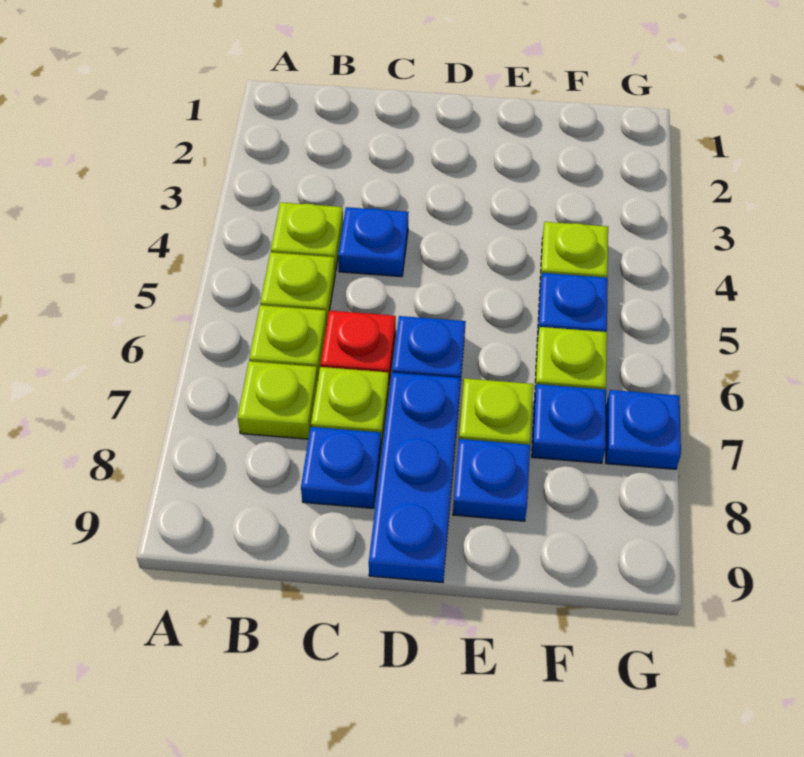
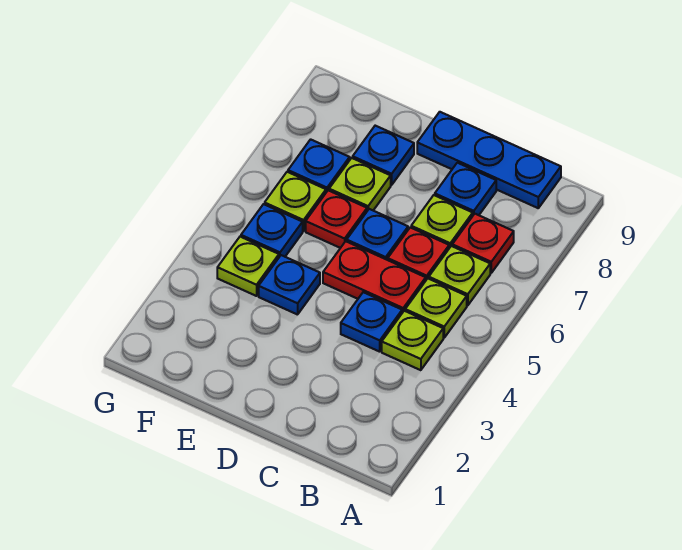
lime plate B7 level 1 -> red plate B7 level 1
none -> red plate C5:D5 level 1
blue plate D7:D9 level 1 -> blue plate B9:D9 level 1
none -> red plate E6 level 1
blue plate G7 level 1 -> blue plate E4 level 1

